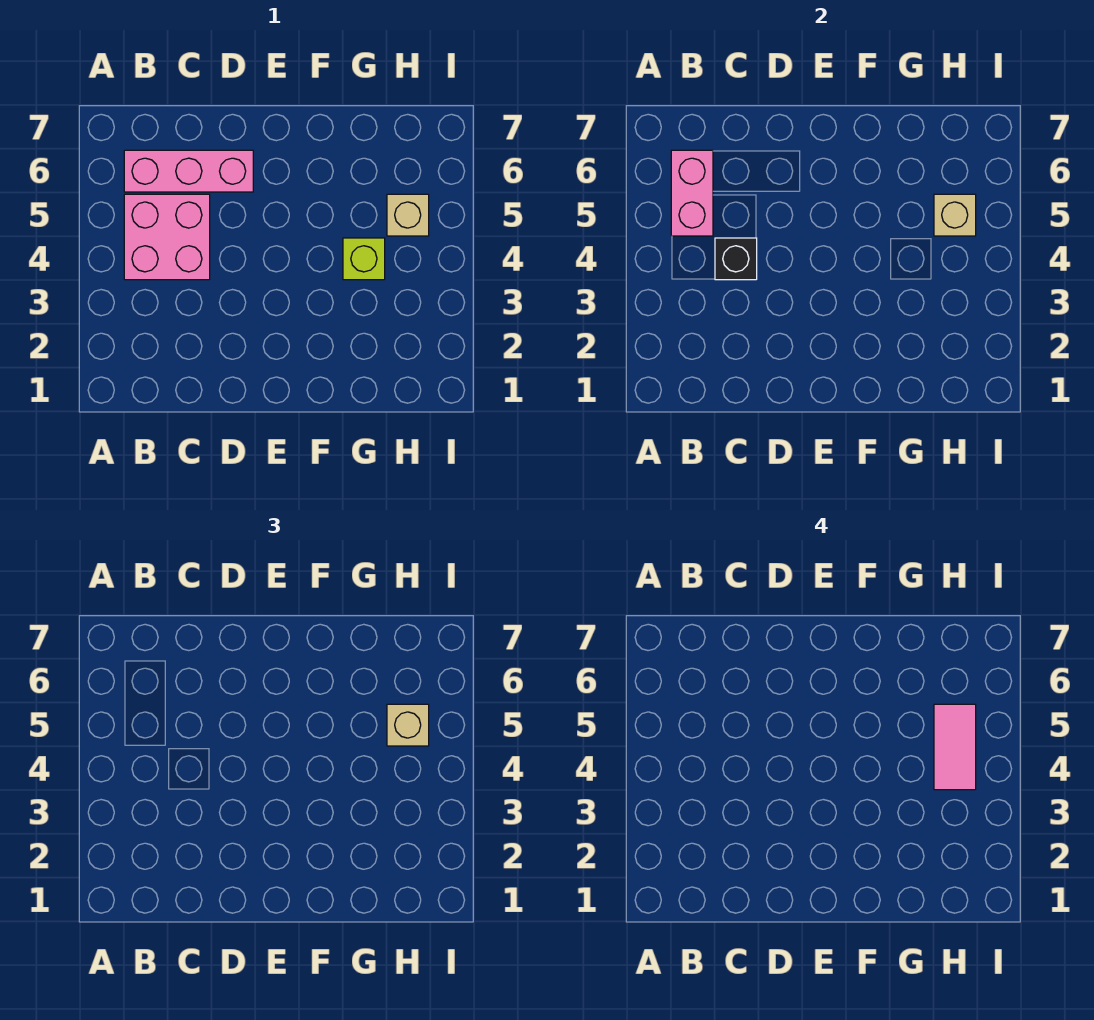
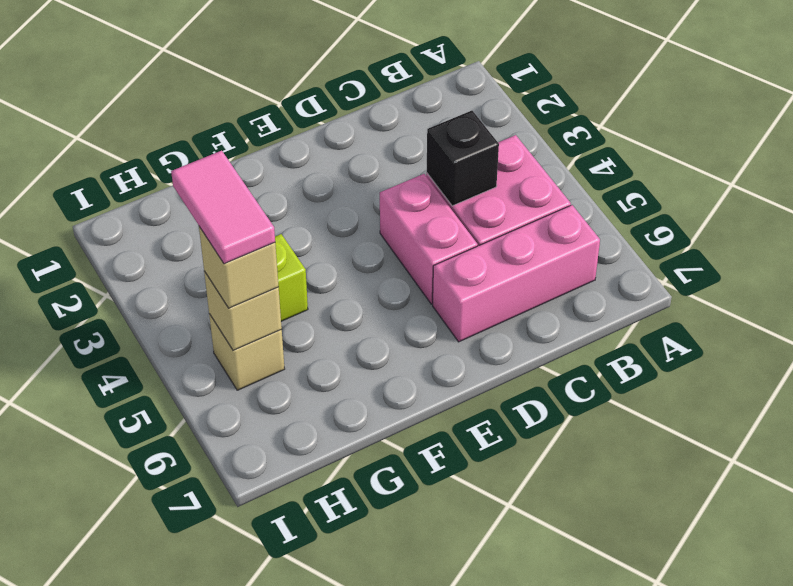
pink brick B5:B6 level 2 -> pink brick D4:D5 level 1

